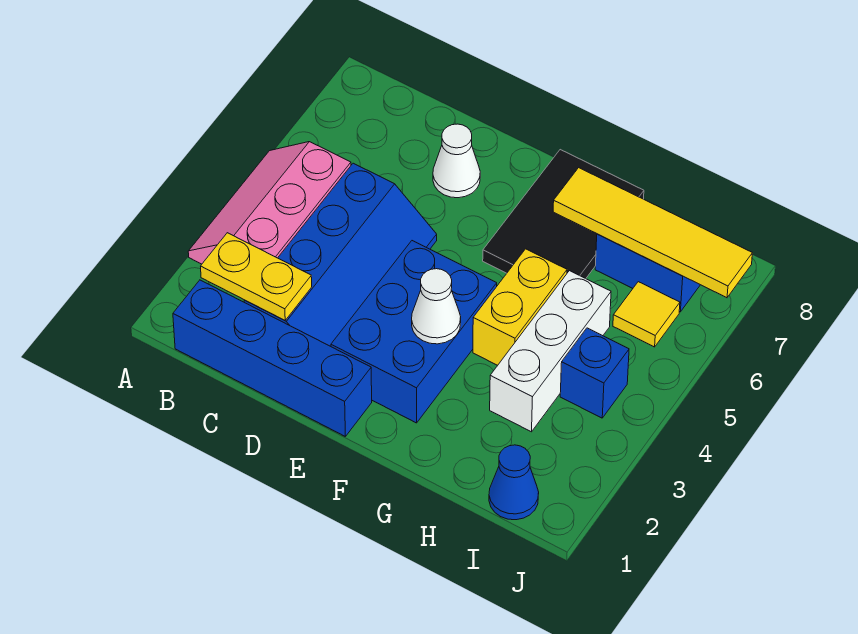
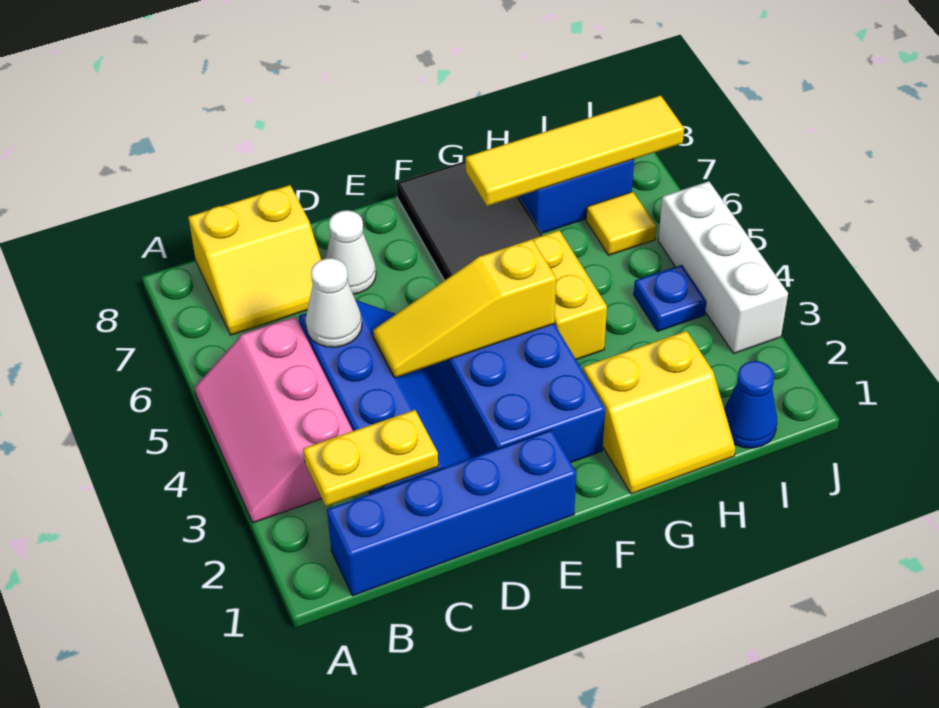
none -> yellow slope B7:C8 level 1 top 8
none -> yellow slope D4:F4 level 2 top F
white cone F3 level 2 -> white cone C5 level 2
none -> yellow slope G1:H2 level 1 top 2
white brick H3:H5 level 1 -> white brick J3:J5 level 1
blue brick I4 level 1 -> blue plate I4 level 1

